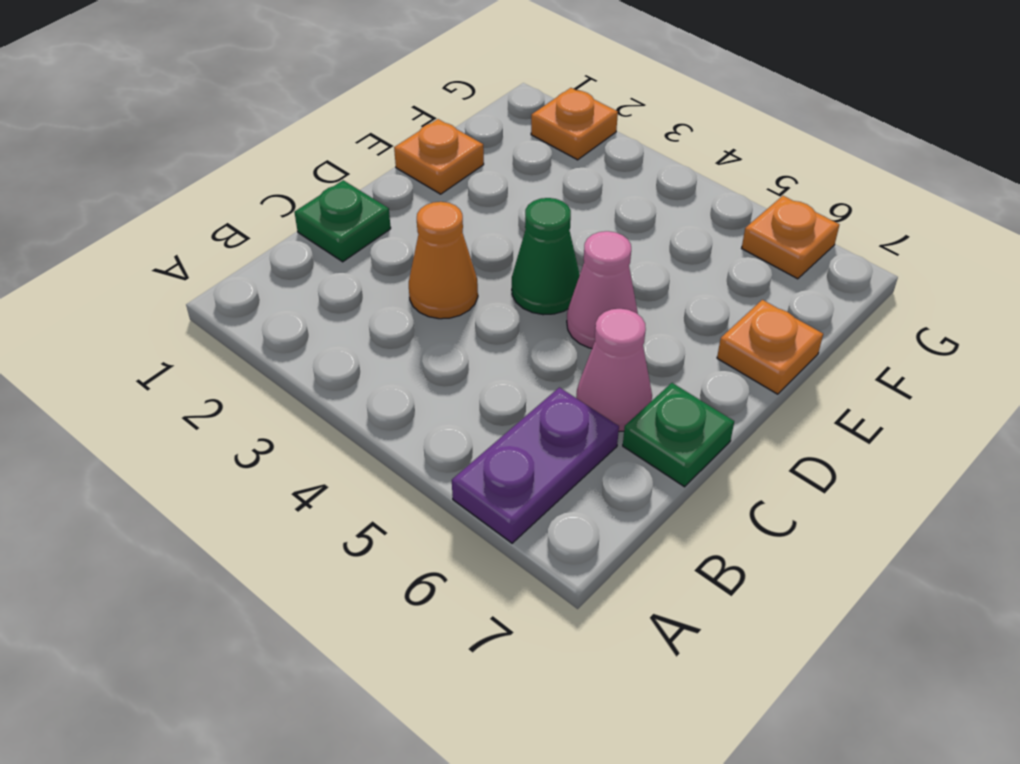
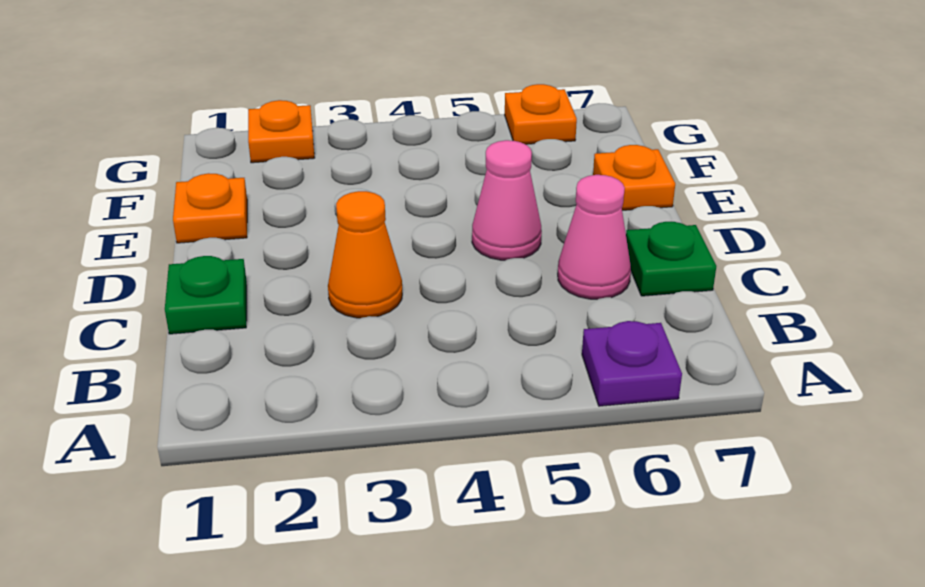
purple plate A6:B6 level 1 -> purple plate A6 level 1
green cone D4 level 1 -> none

